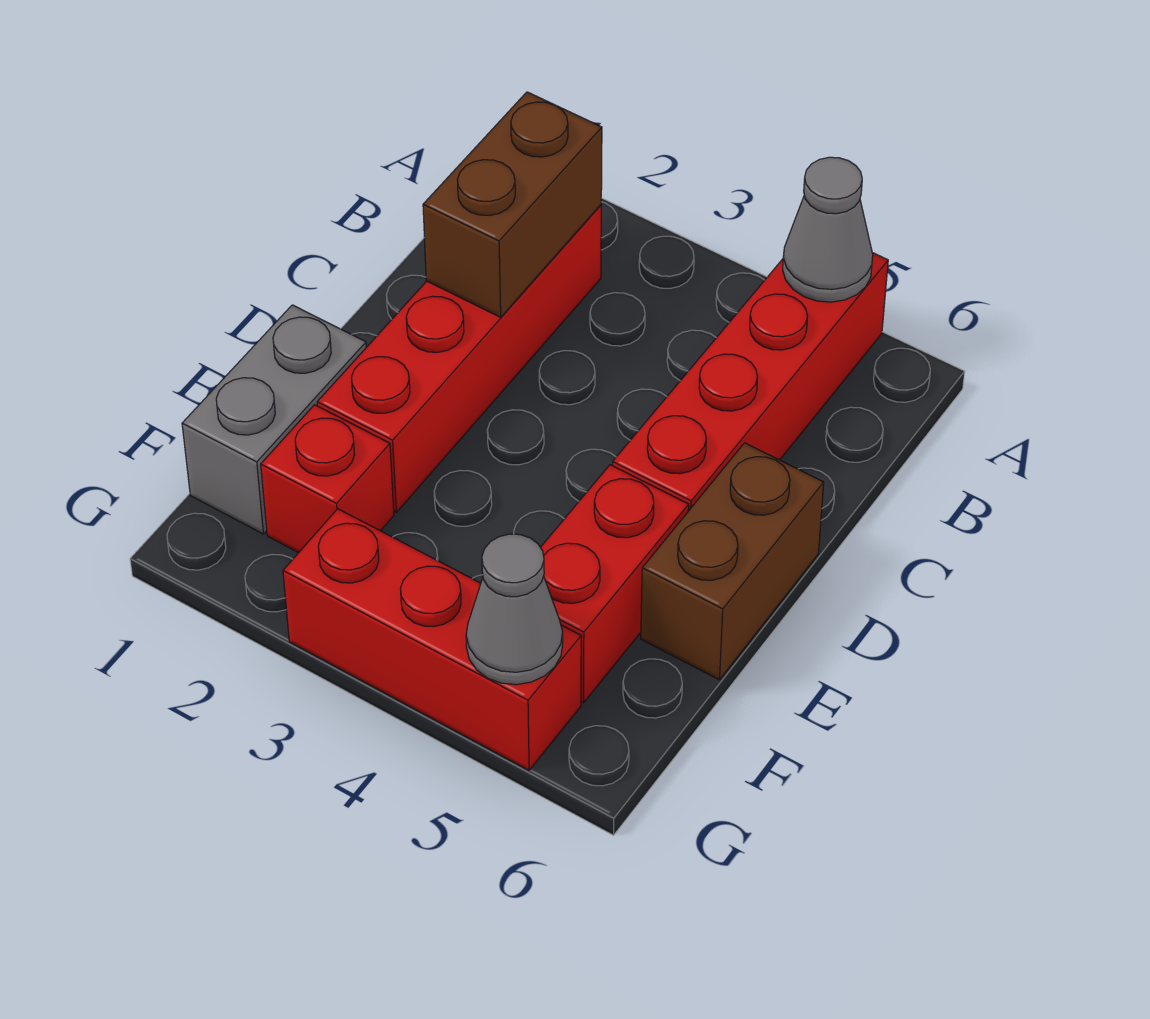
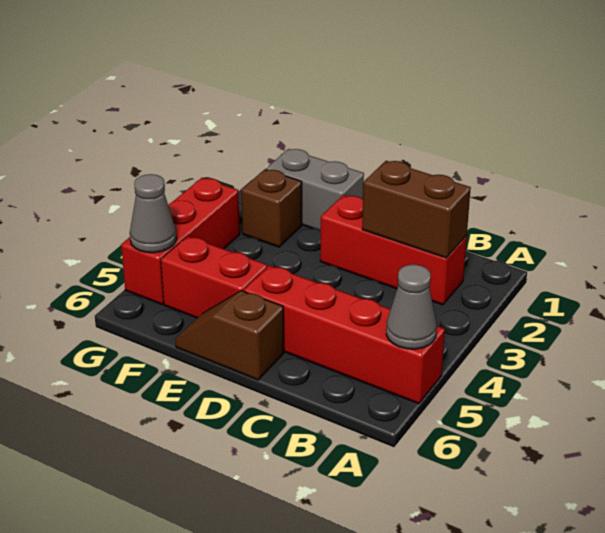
red brick B2:E2 level 1 -> red brick B2:D2 level 1
brown brick D6:E6 level 1 -> brown slope D6:E6 level 1 top D
red brick F2 level 1 -> brown brick F2 level 1

